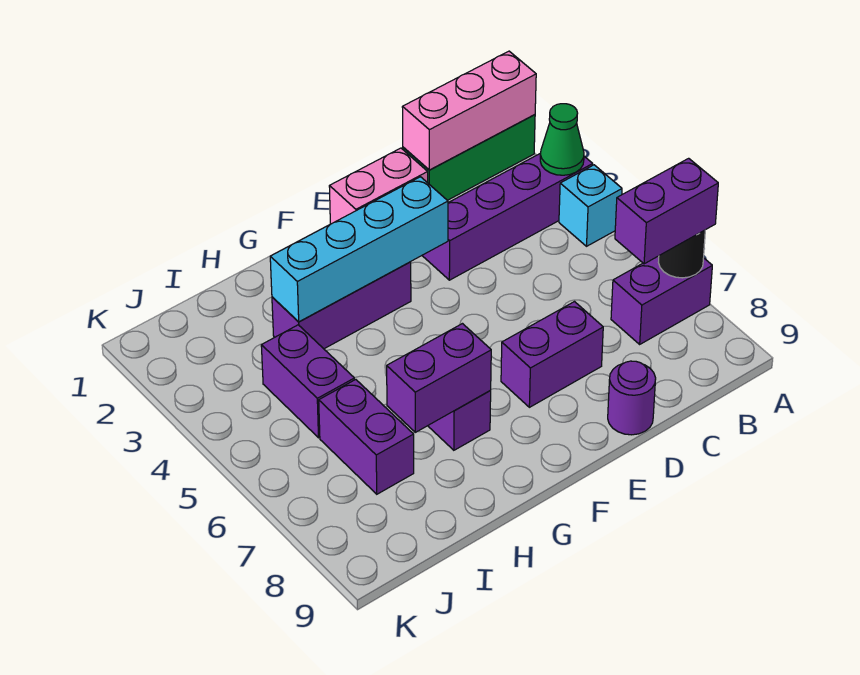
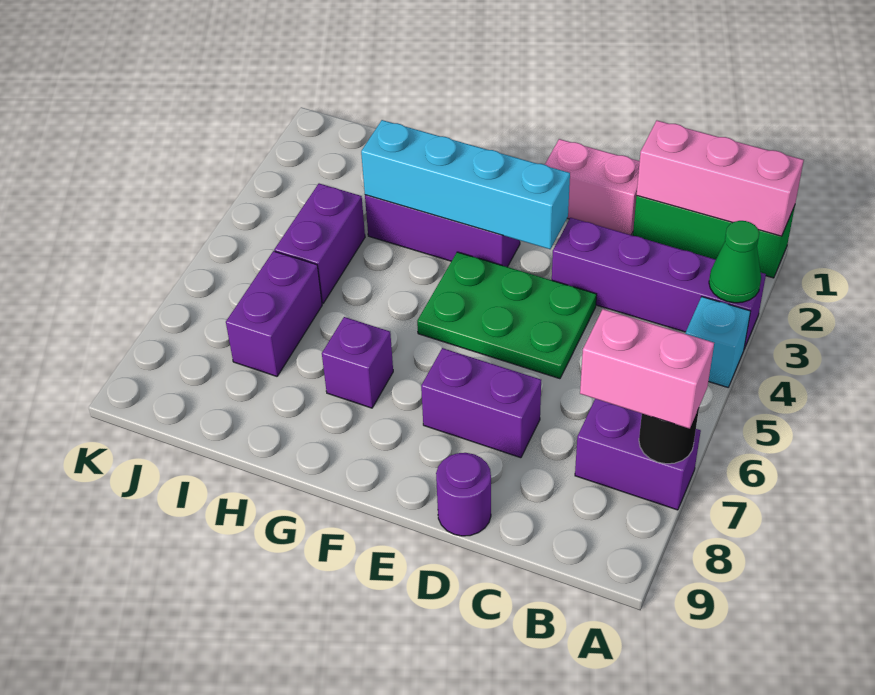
purple brick A7:B7 level 3 -> pink brick A7:B7 level 3
none -> green plate D4:F5 level 1
purple brick G7:H7 level 2 -> none

